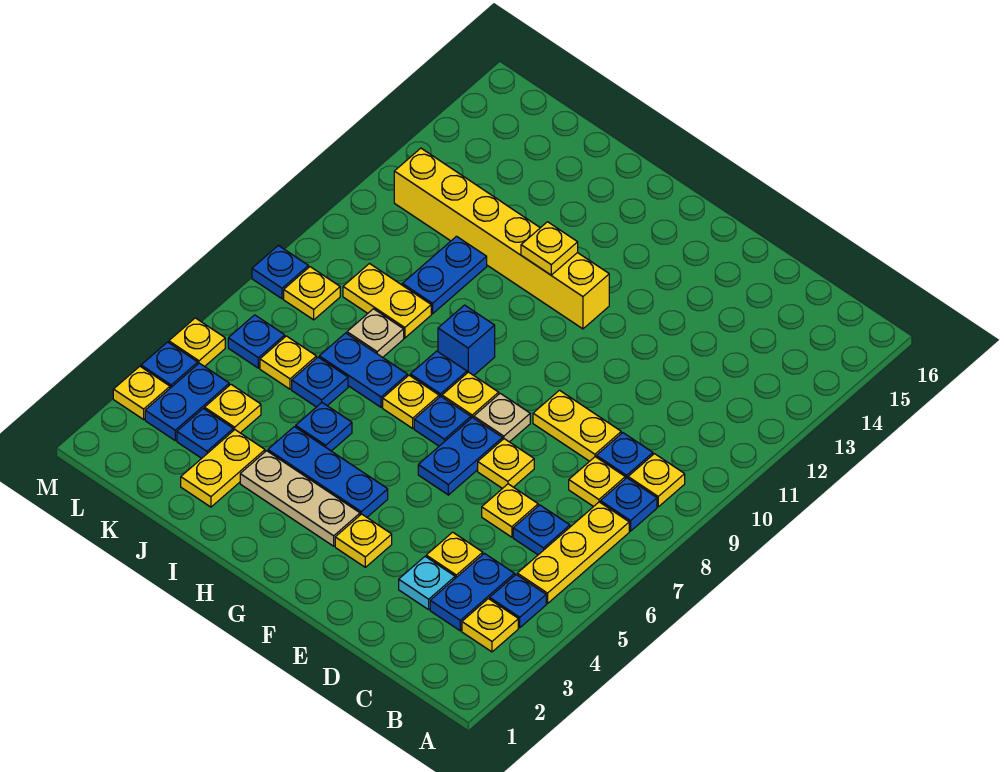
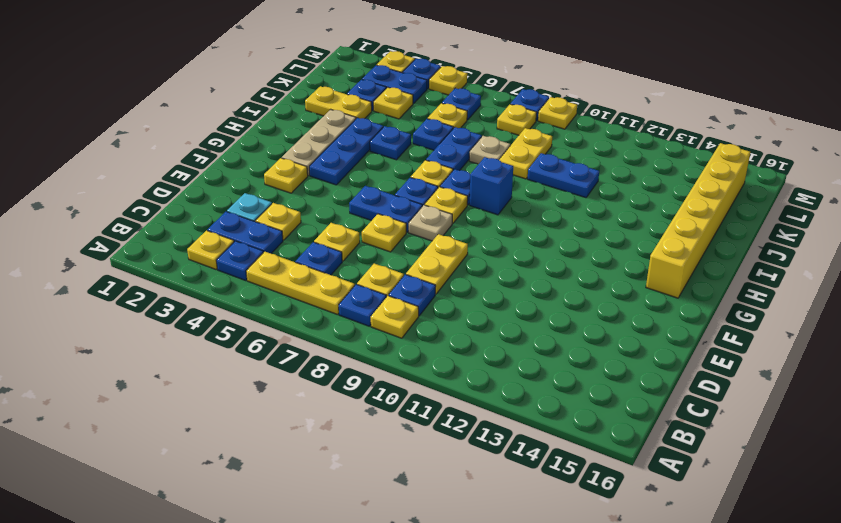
yellow brick G12:L12 level 1 -> yellow brick G15:L15 level 1
yellow plate H12 level 2 -> yellow plate M9 level 1

